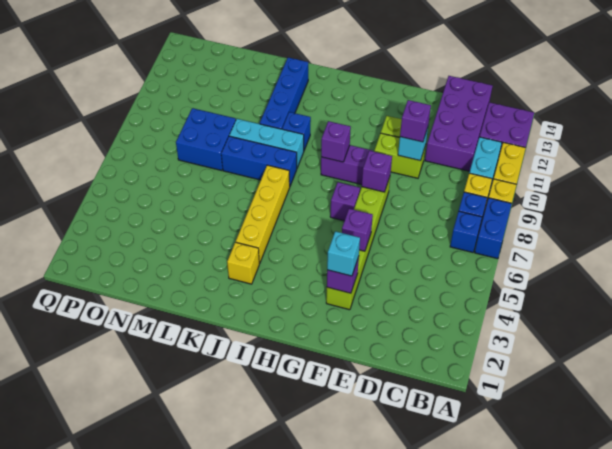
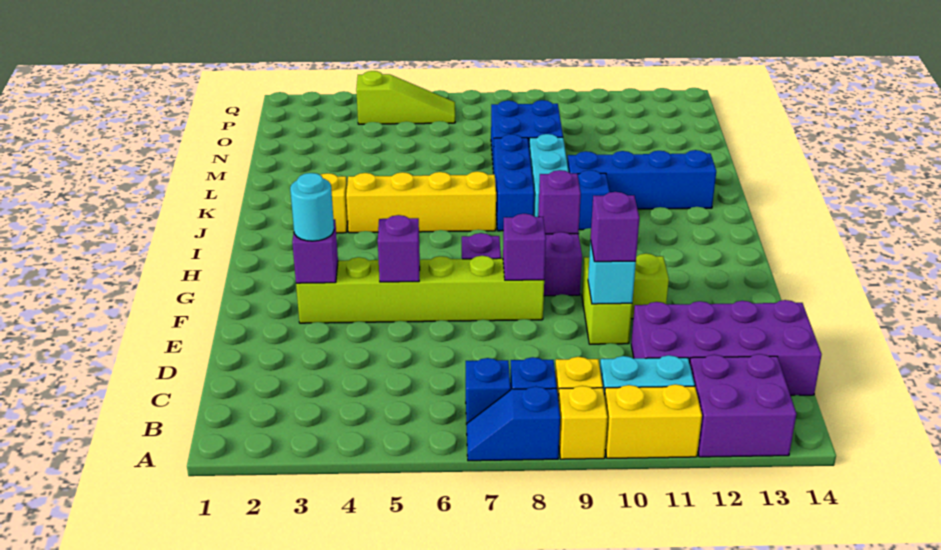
blue brick A7:A8 level 1 -> blue slope A7:A8 level 1 top 8
cyan brick F3 level 3 -> cyan round brick F3 level 3
none -> lime slope P4:P6 level 1 top 4

